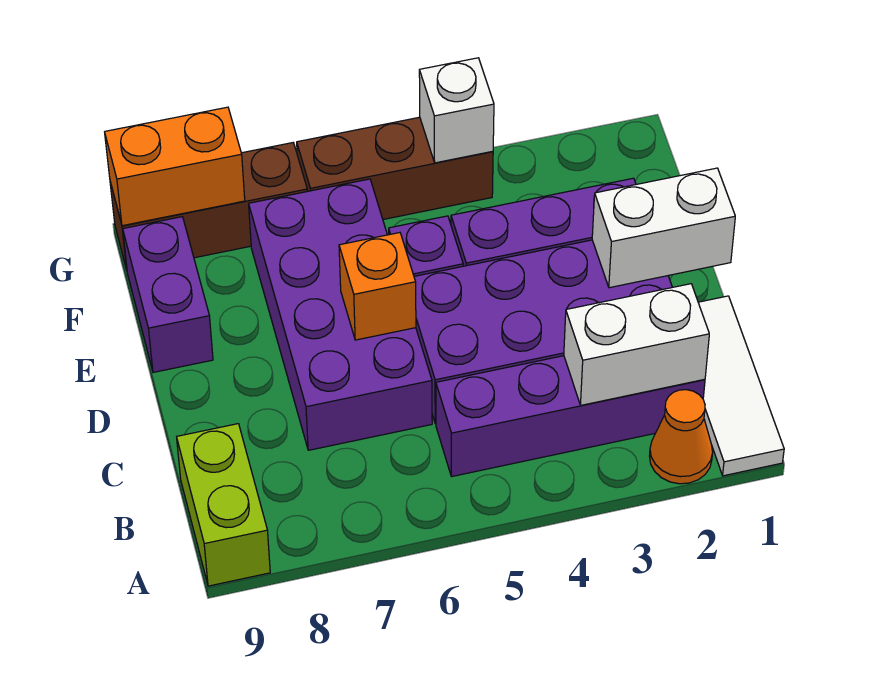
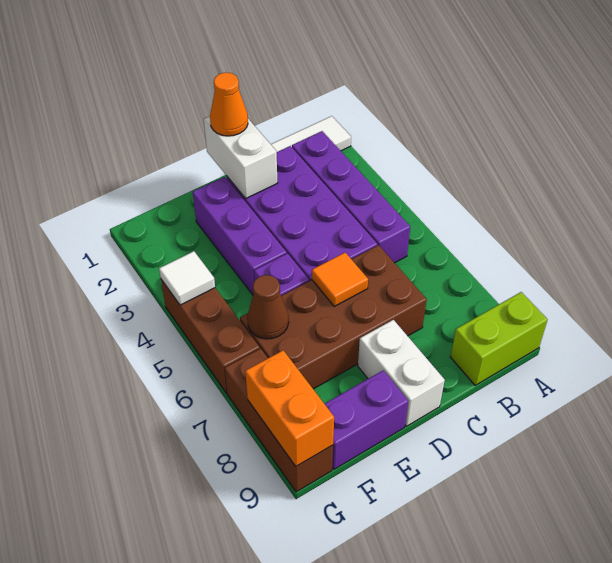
orange cone A2 level 1 -> orange cone D1 level 3
white brick B2:B3 level 2 -> white brick D8:D9 level 1
purple brick C6:F7 level 1 -> brown brick C6:F7 level 1
orange brick D6 level 2 -> orange tile D6 level 2
none -> brown cone F6 level 2
white brick G4 level 2 -> white tile G4 level 2

